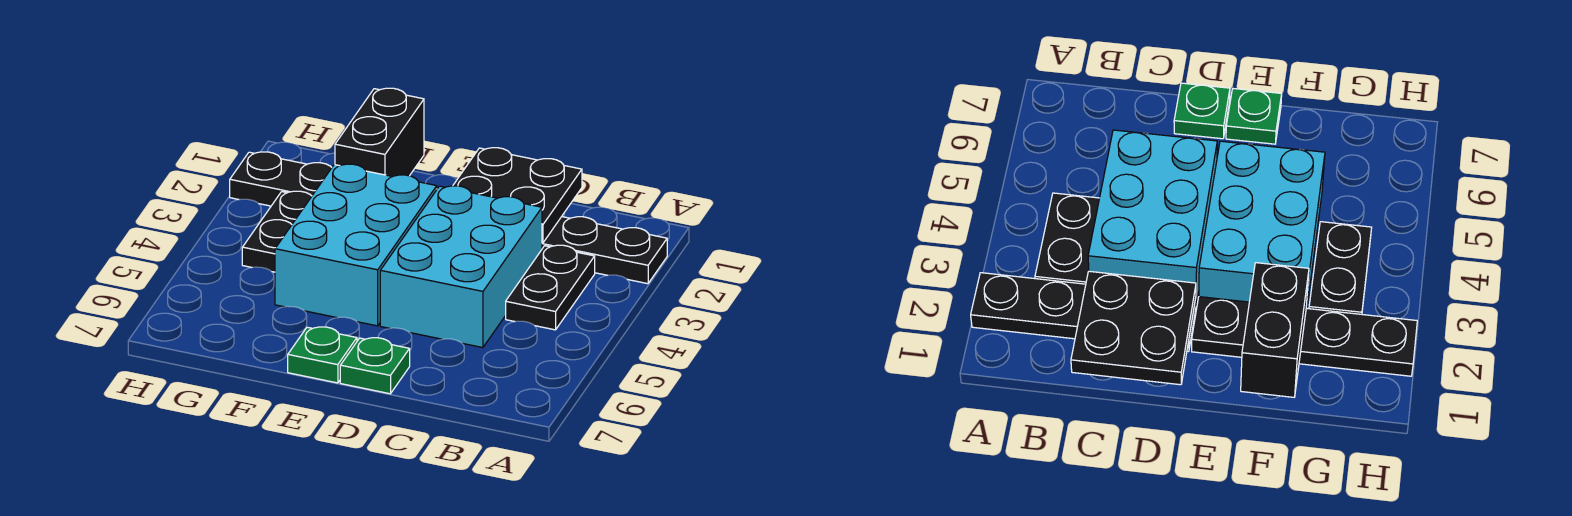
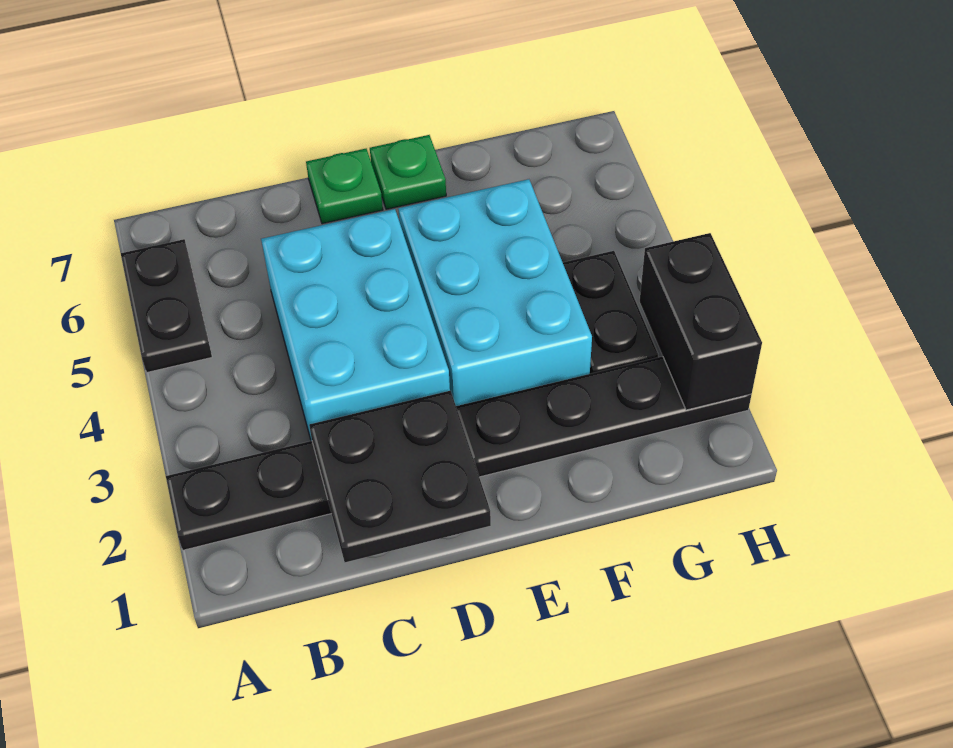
black plate B3:B4 level 1 -> black plate A5:A6 level 1
black brick F1:F2 level 2 -> black brick H2:H3 level 2

